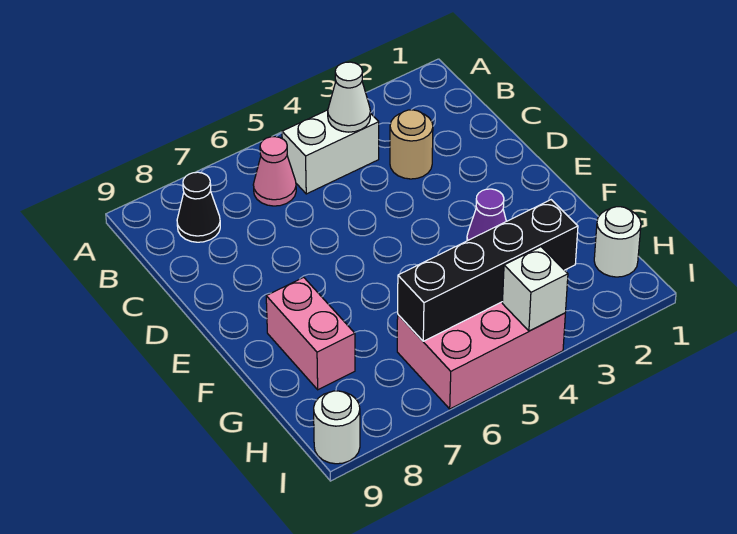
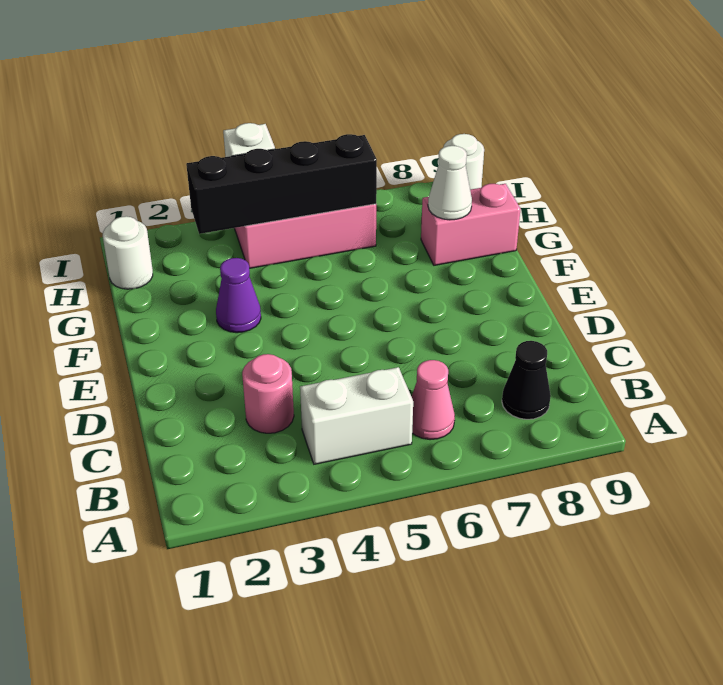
white cone B4 level 2 -> white cone G8 level 2
tan round brick C3 level 1 -> pink round brick C3 level 1
pink brick F8:G8 level 1 -> pink brick G8:G9 level 1

